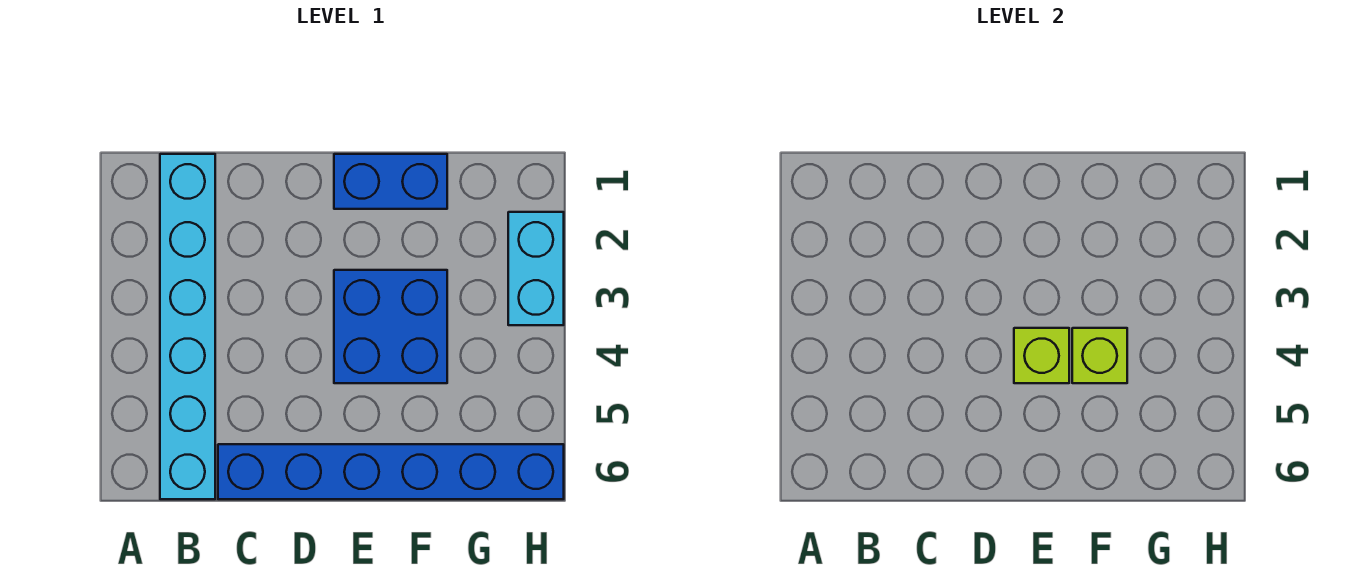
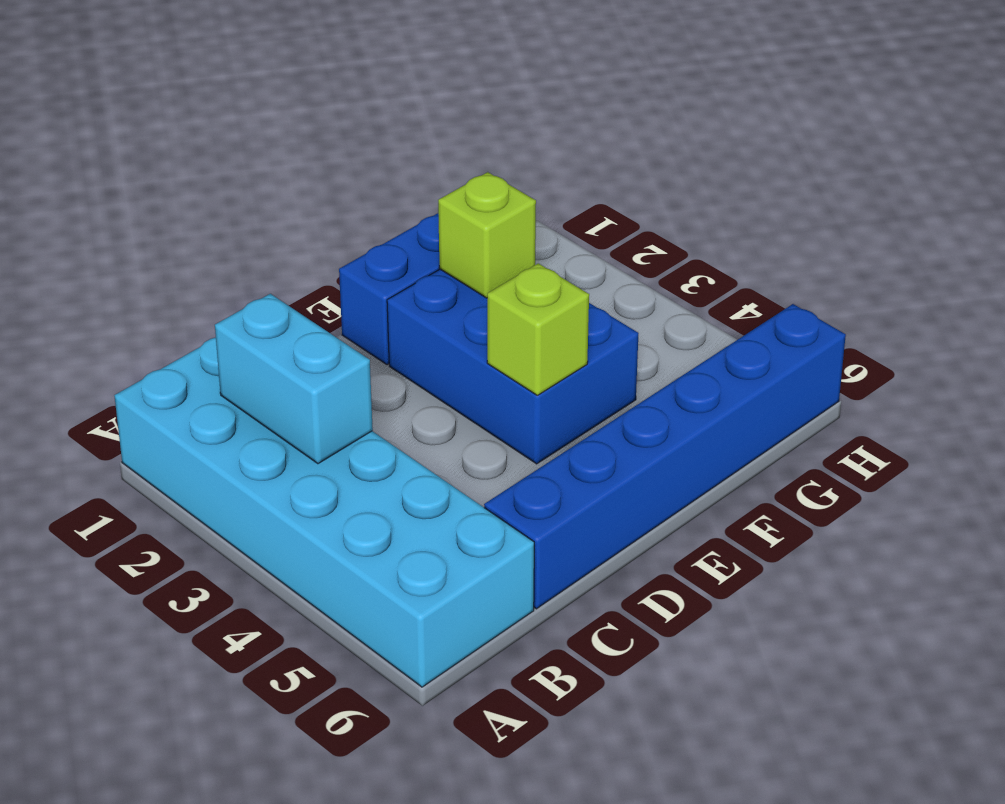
cyan brick B1:B6 level 1 -> cyan brick A1:B6 level 1
blue brick E3:F4 level 1 -> blue brick E2:F4 level 1
lime brick F4 level 2 -> lime brick F2 level 2
cyan brick H2:H3 level 1 -> cyan brick B2:B3 level 2

